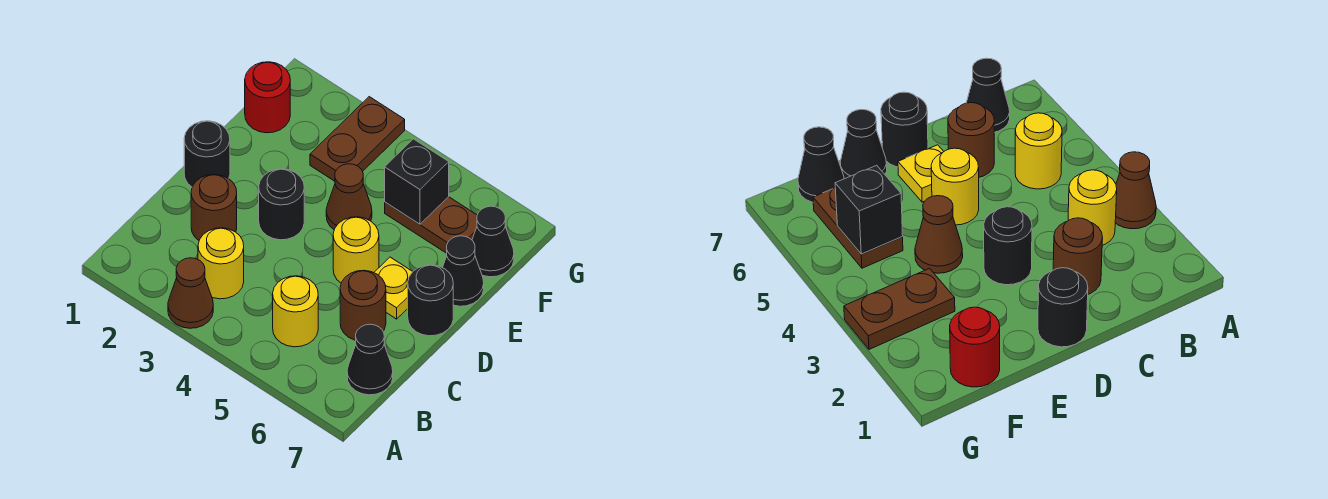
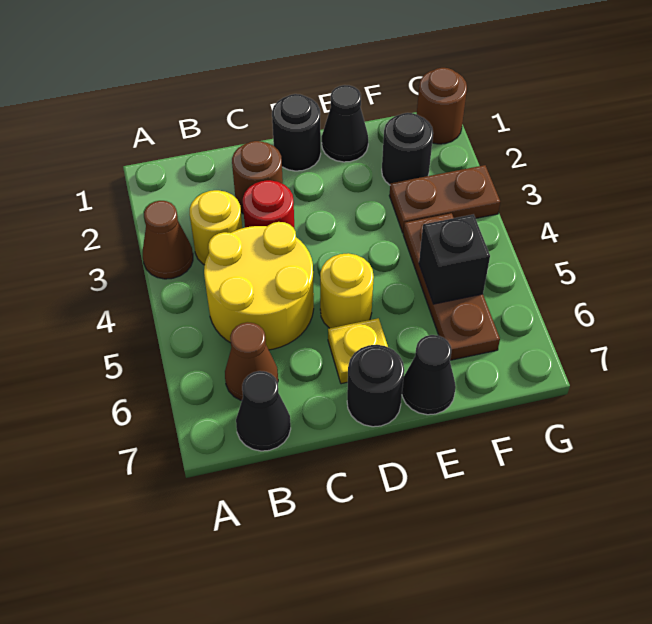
yellow round brick B5 level 1 -> yellow round brick B4:C5 level 1
brown round brick C6 level 1 -> brown round brick G1 level 1
black round brick D3 level 1 -> black round brick F2 level 1
brown cone E4 level 1 -> brown cone B6 level 1
red round brick F1 level 1 -> red round brick C3 level 1
brown plate F5:F6 level 1 -> brown plate F4:F6 level 1
black cone F7 level 1 -> black cone E1 level 1

